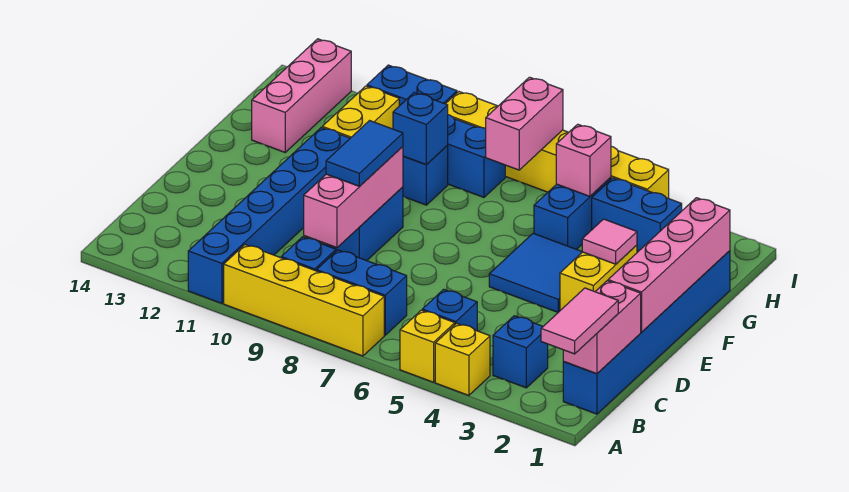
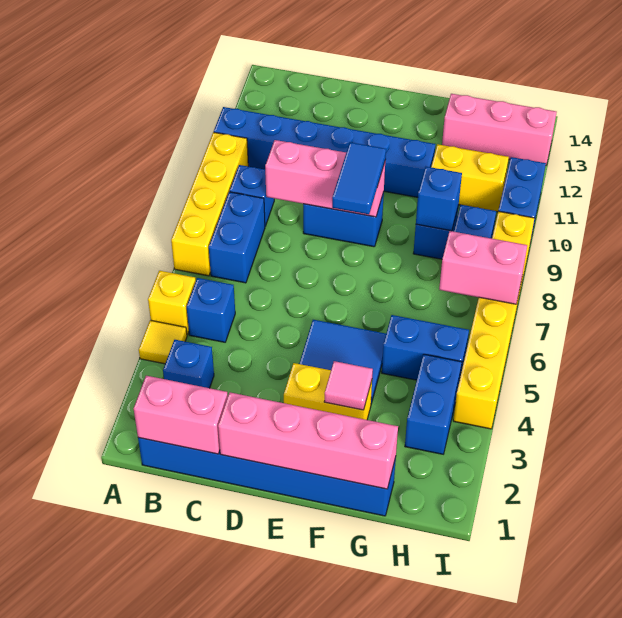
pink tile A1:B1 level 3 -> none
yellow brick A4 level 1 -> yellow tile A4 level 1
blue tile D9:E9 level 3 -> blue tile E8:E9 level 3
pink brick H5 level 2 -> none

